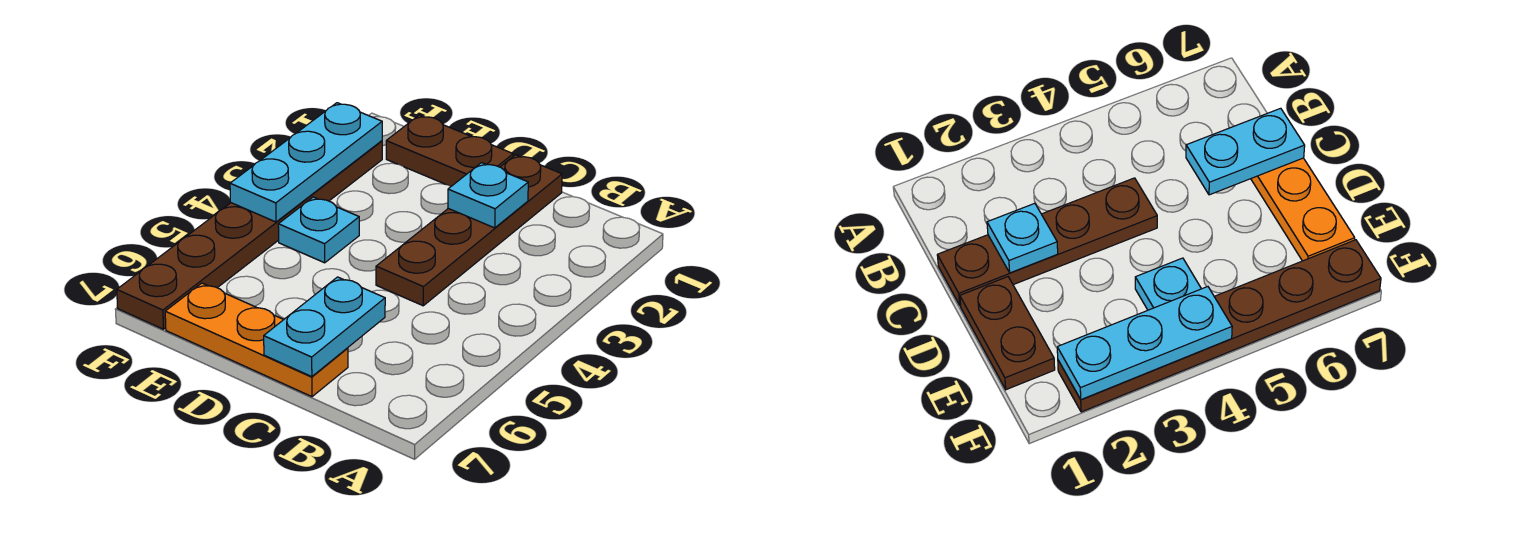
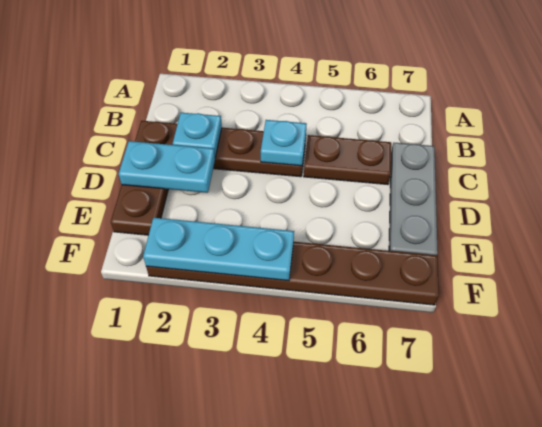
none -> brown plate C5:C6 level 1
cyan plate C6:C7 level 2 -> cyan plate D1:D2 level 2
orange plate C7:E7 level 1 -> grey plate C7:E7 level 1
cyan plate E4 level 1 -> cyan plate C4 level 2

